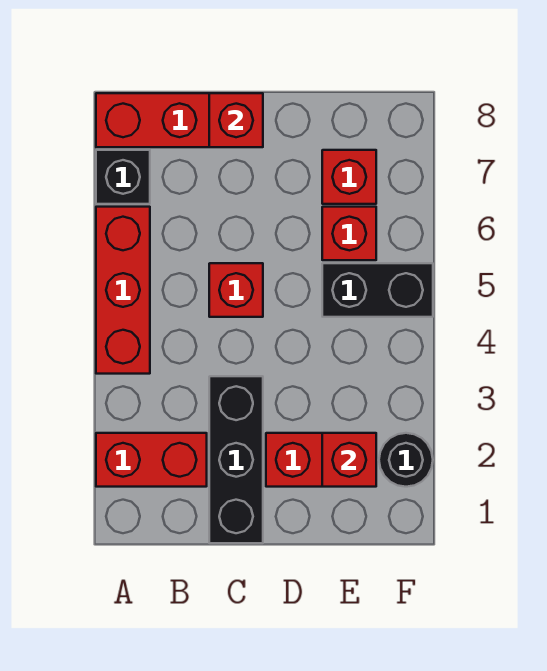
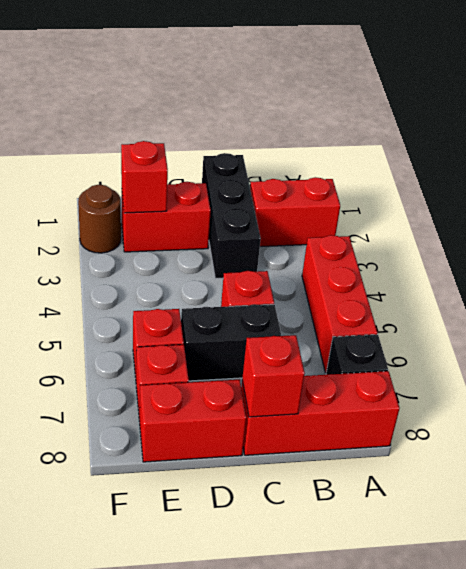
none -> red brick D8:E8 level 1
black brick E5:F5 level 1 -> black brick C6:D6 level 1
black round brick F2 level 1 -> brown round brick F2 level 1

